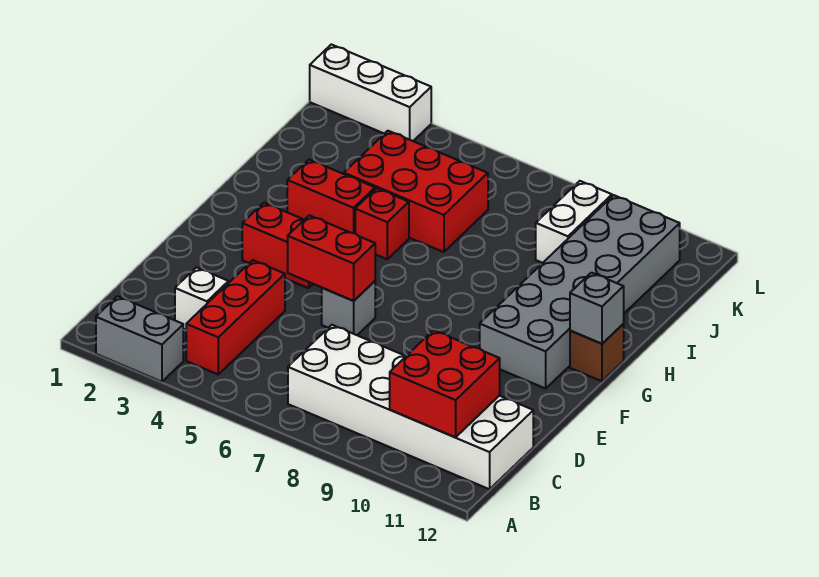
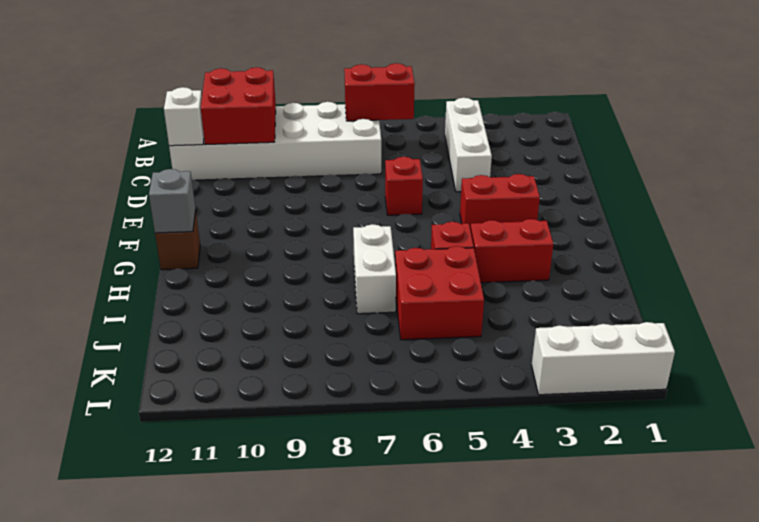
grey brick A2:A3 level 1 -> none
red brick B4:D4 level 1 -> white brick B4:D4 level 1
white brick C3 level 1 -> white brick C12 level 2
red brick E5:E6 level 2 -> red brick B6:B7 level 2
grey brick E6 level 1 -> red brick E6 level 1
grey brick F10:K11 level 1 -> none
red brick I4:J6 level 1 -> red brick I5:J6 level 1
white brick J9:K9 level 1 -> white brick H7:I7 level 1

